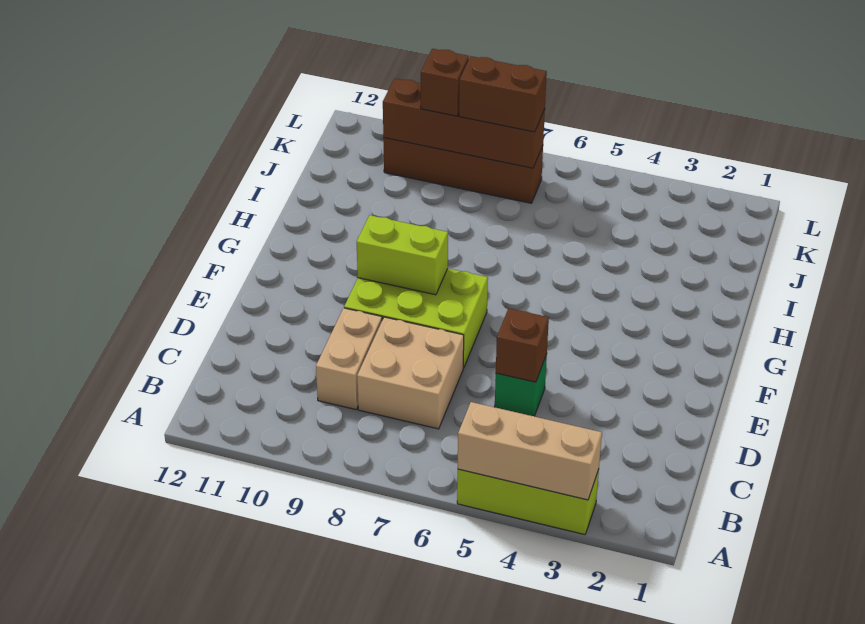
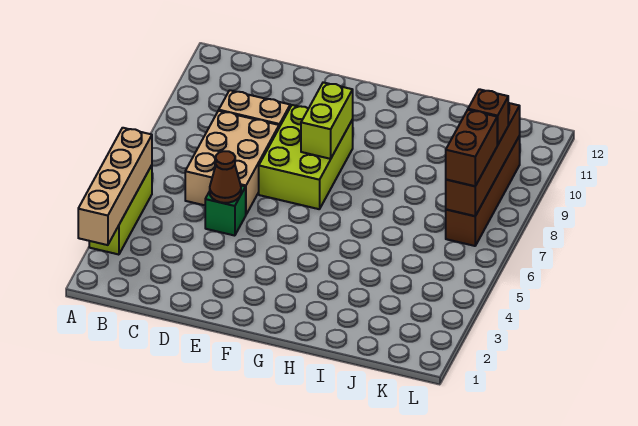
tan brick A3:A5 level 2 -> tan brick A2:A5 level 2
tan brick C7:D8 level 1 -> tan brick C6:D8 level 1
brown brick D5 level 2 -> brown cone D5 level 2

